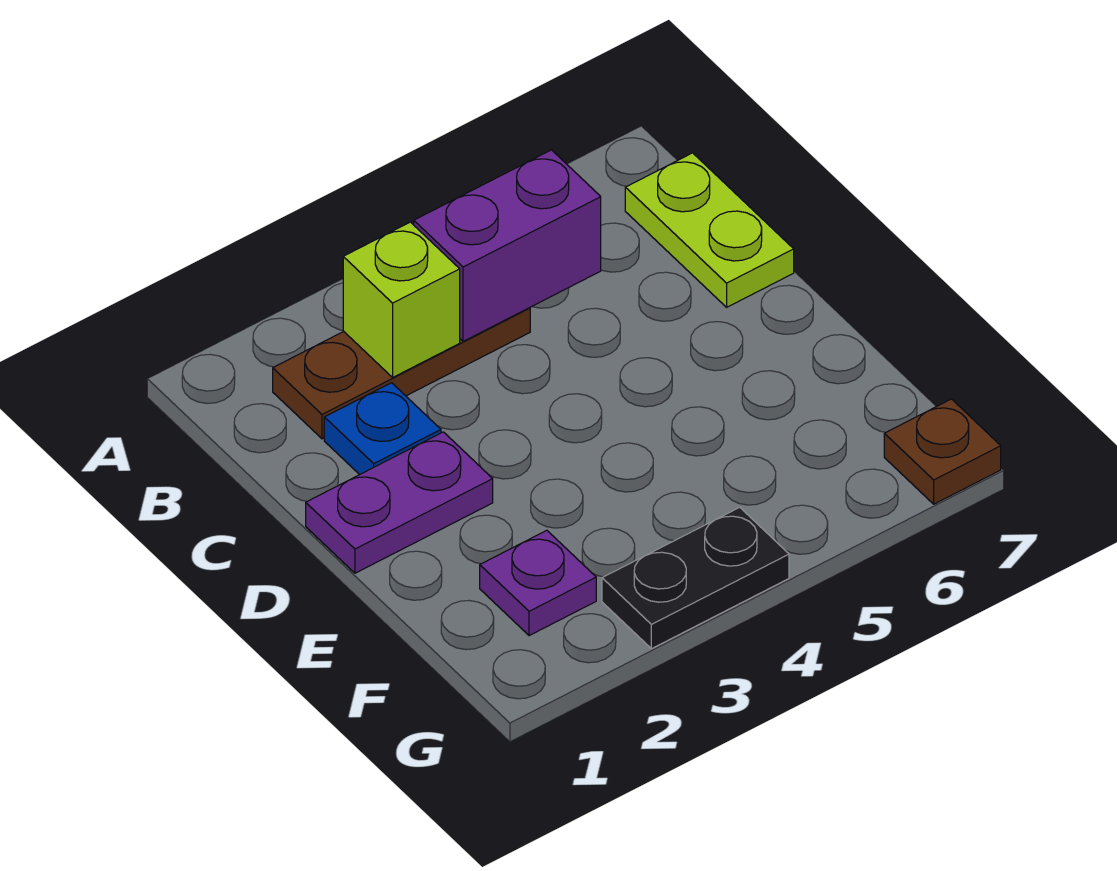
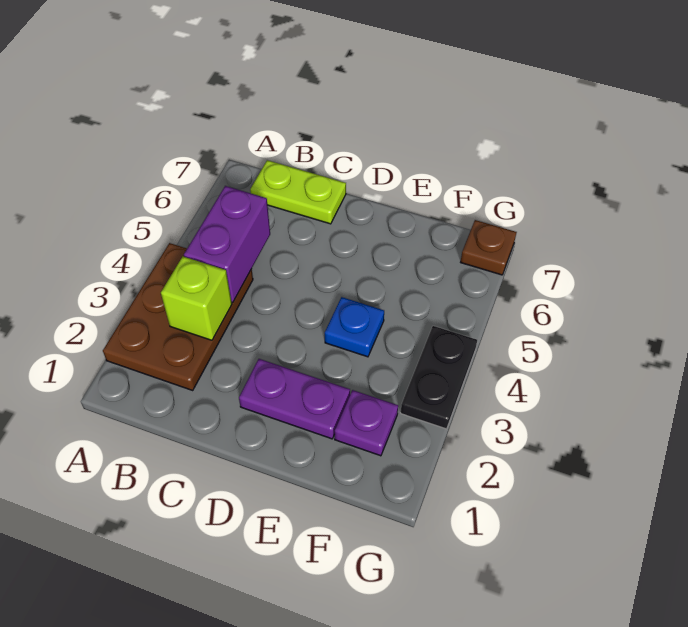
brown plate B2:B4 level 1 -> brown plate A2:B4 level 1
blue plate C2 level 1 -> blue plate E4 level 1
purple plate D1:D2 level 1 -> purple plate D2:E2 level 1

